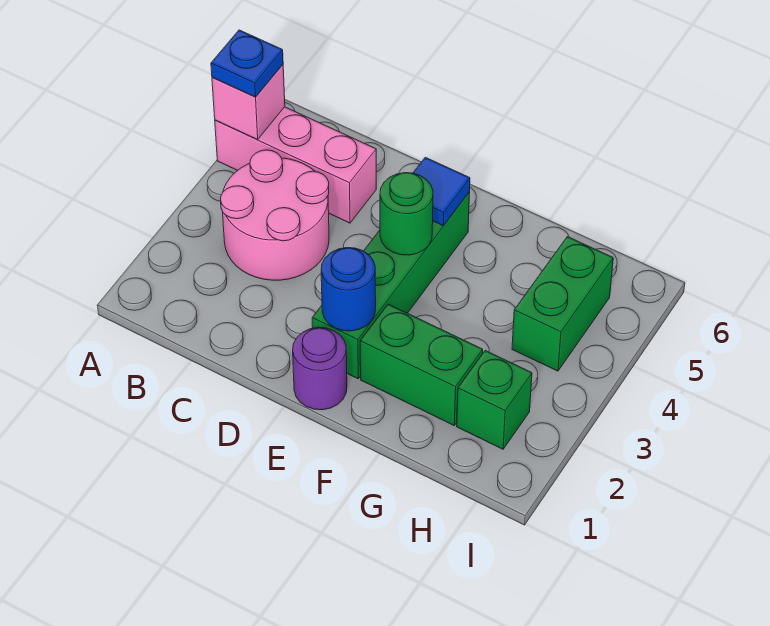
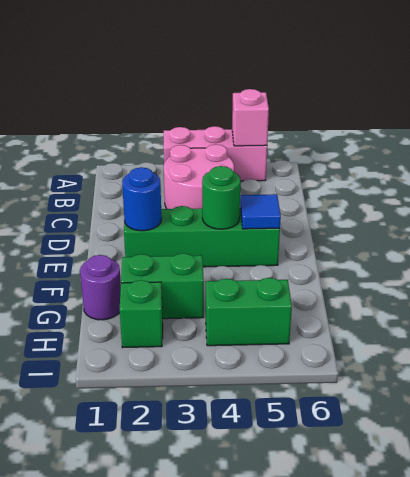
pink brick A5:C5 level 1 -> pink brick A3:A5 level 1
blue plate A5 level 3 -> none
purple round brick E1 level 1 -> purple round brick G1 level 1
green brick F2:G2 level 1 -> green brick G2:G3 level 1

